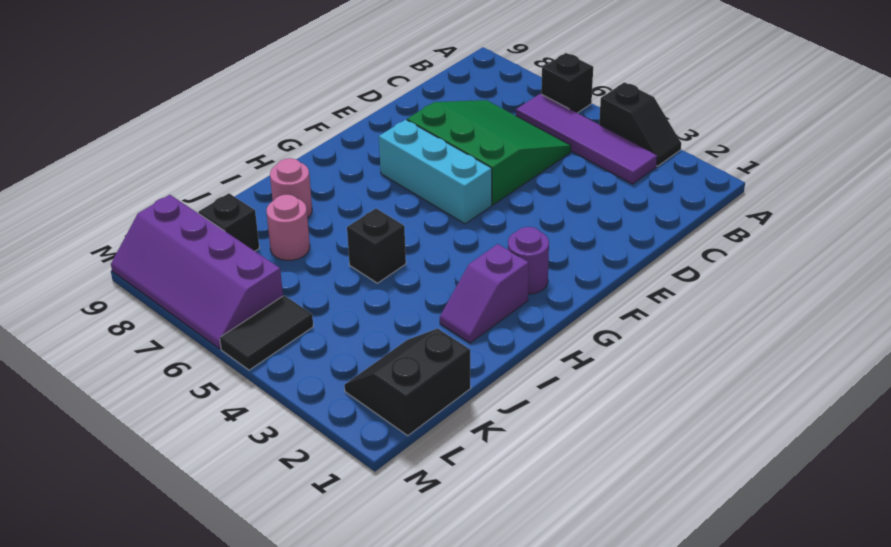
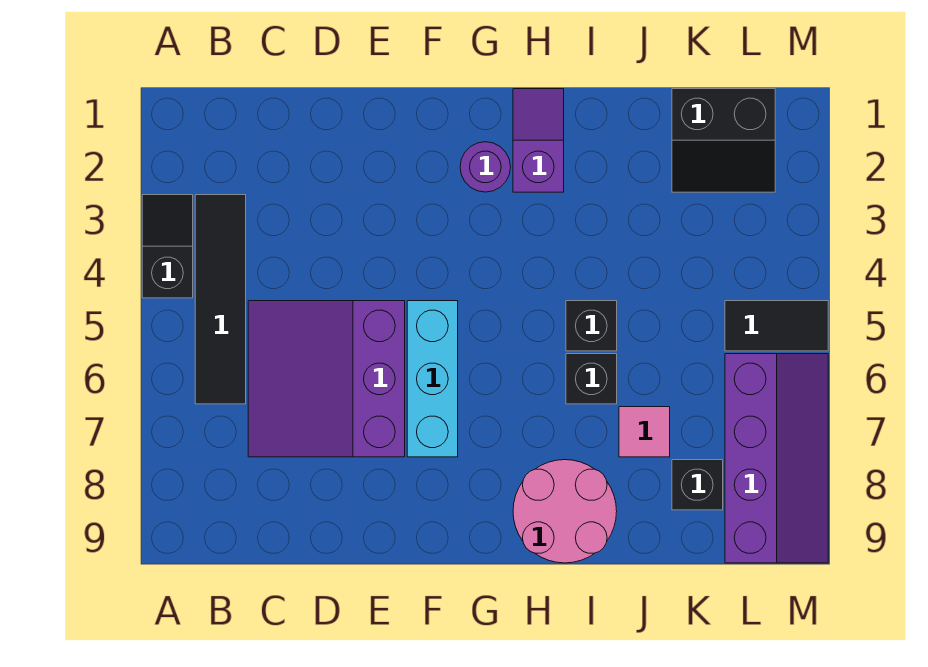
black brick A6 level 1 -> black brick I6 level 1
purple tile B3:B6 level 1 -> black tile B3:B6 level 1
green slope C5:E7 level 1 top E -> purple slope C5:E7 level 1 top E
purple slope H2:I2 level 1 top H -> purple slope H1:H2 level 1 top 2
pink round brick I8 level 1 -> pink round brick H8:I9 level 1
pink round brick J7 level 1 -> pink tile J7 level 1

